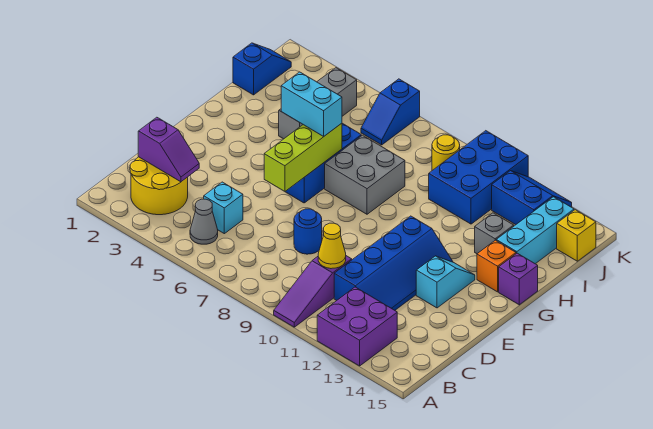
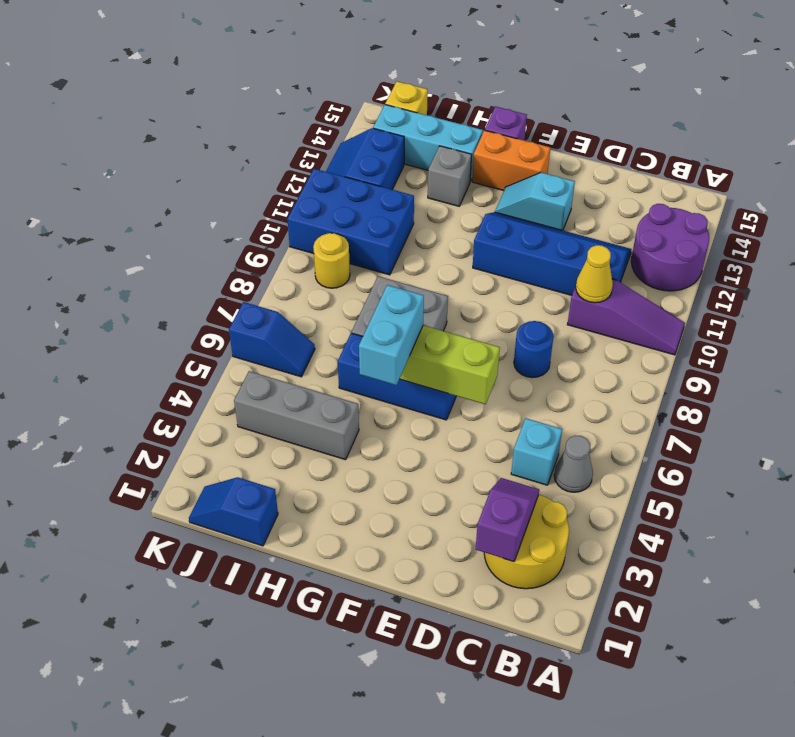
purple brick A12:B13 level 1 -> purple round brick A12:B13 level 1
orange brick G14 level 1 -> orange brick F14:G14 level 1

